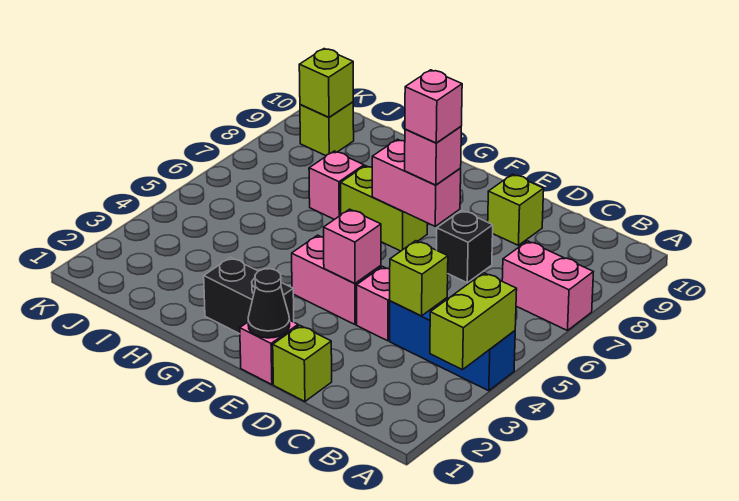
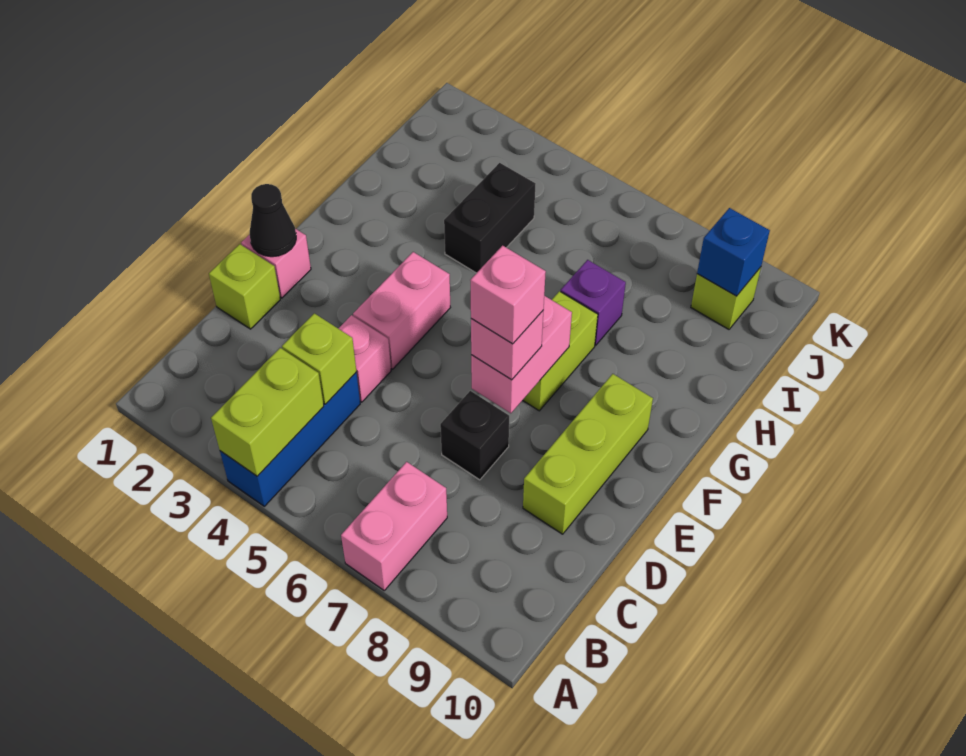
lime brick A3:A4 level 2 -> lime brick A4:B4 level 2
lime brick D9 level 1 -> lime brick D9:F9 level 1
pink brick E4 level 2 -> none
black brick F2:G2 level 1 -> black brick H4:I4 level 1
pink brick H7 level 1 -> purple brick H7 level 1
lime brick J9 level 2 -> blue brick J9 level 2

